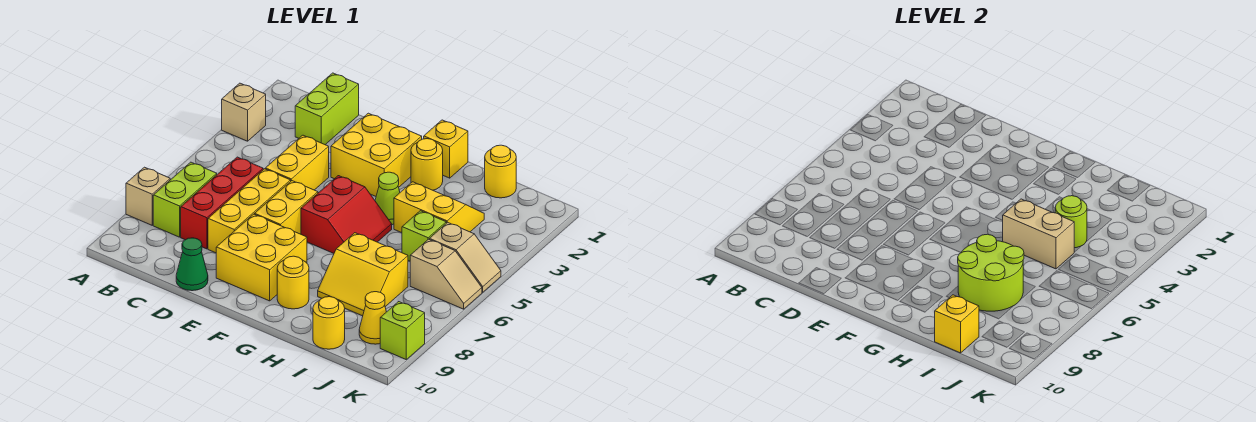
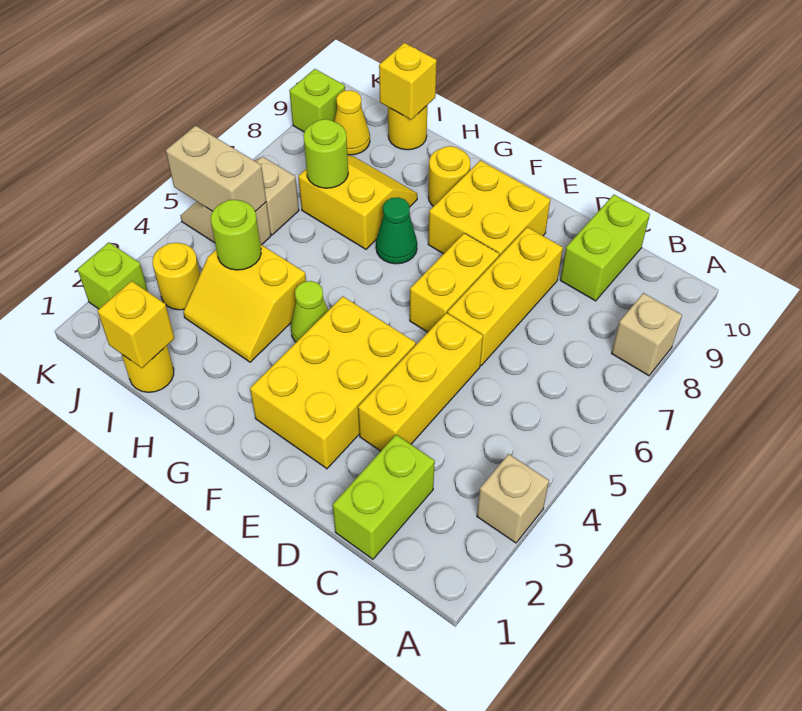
lime brick B7:B8 level 1 -> lime brick C9:C10 level 1
red brick C6:C8 level 1 -> none
yellow brick D4:D5 level 1 -> yellow brick D3:D5 level 1
green cone D10 level 1 -> green cone G7 level 1
yellow brick E2:F3 level 1 -> yellow brick E2:F4 level 1
red slope F5:G6 level 1 top F -> none
yellow brick G1 level 1 -> yellow brick I1 level 2
yellow round brick G2 level 1 -> yellow round brick J3 level 1
tan brick H5:I5 level 2 -> tan brick J5:K5 level 2
lime round brick H7:I8 level 2 -> lime round brick I7 level 2
lime brick I5 level 1 -> lime brick K2 level 1

